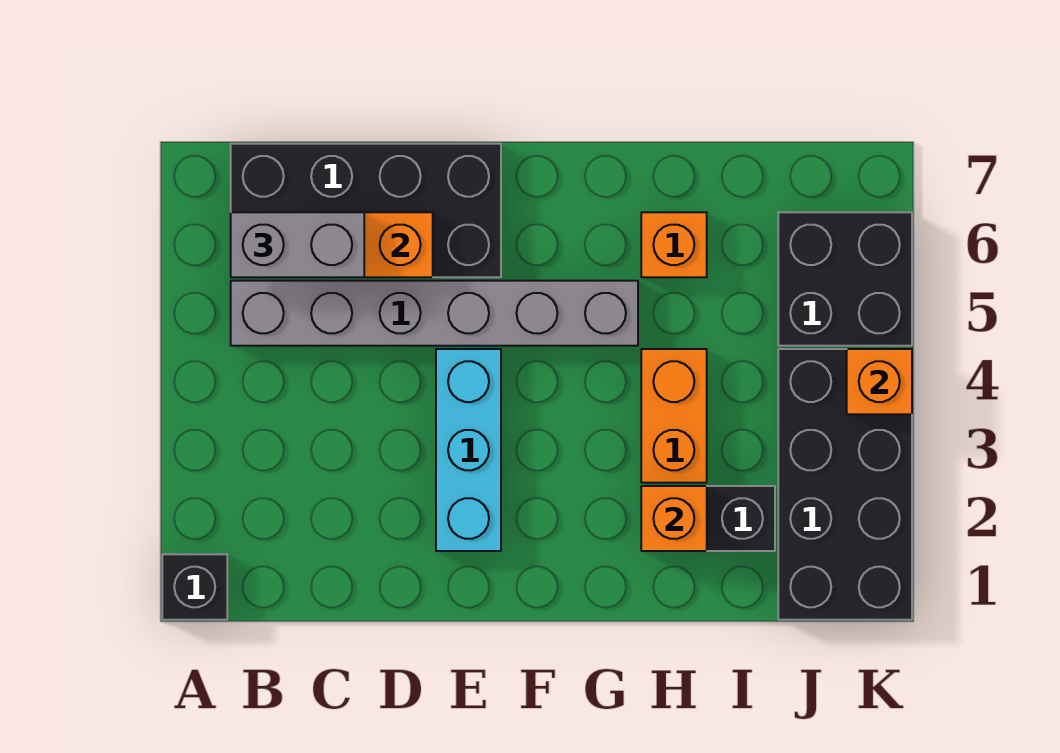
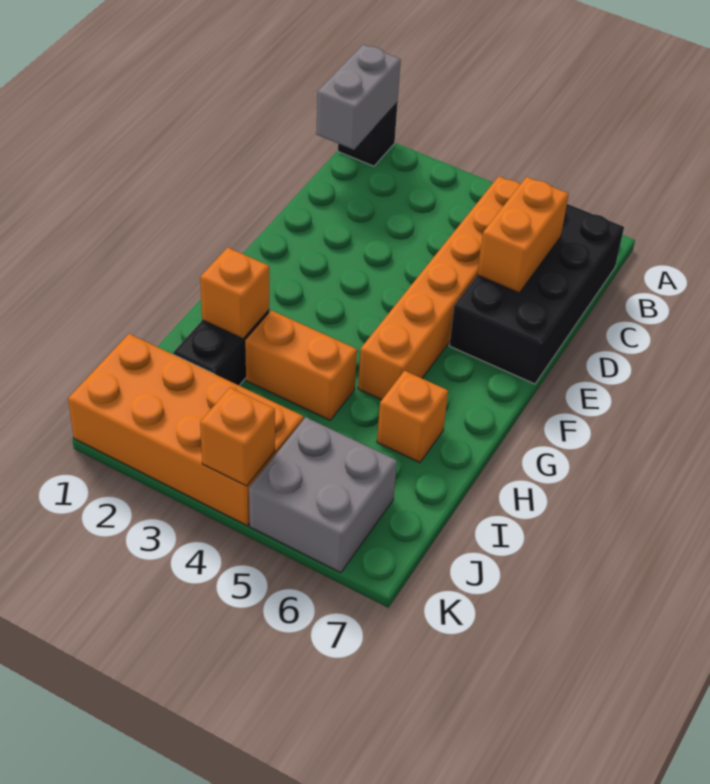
grey brick B5:G5 level 1 -> orange brick B5:G5 level 1
grey brick B6:C6 level 3 -> grey brick A1:B1 level 2
cyan brick E2:E4 level 1 -> none
black brick J1:K4 level 1 -> orange brick J1:K4 level 1
black brick J5:K6 level 1 -> grey brick J5:K6 level 1

